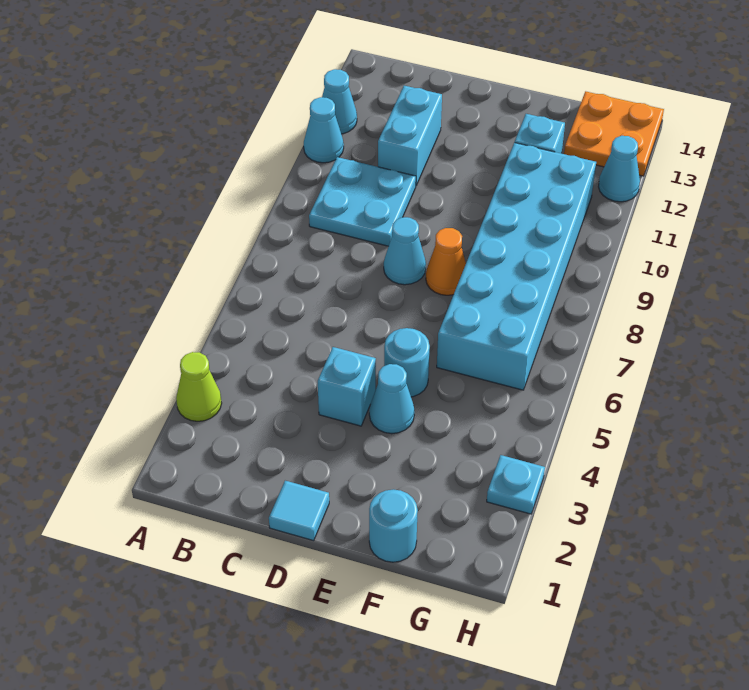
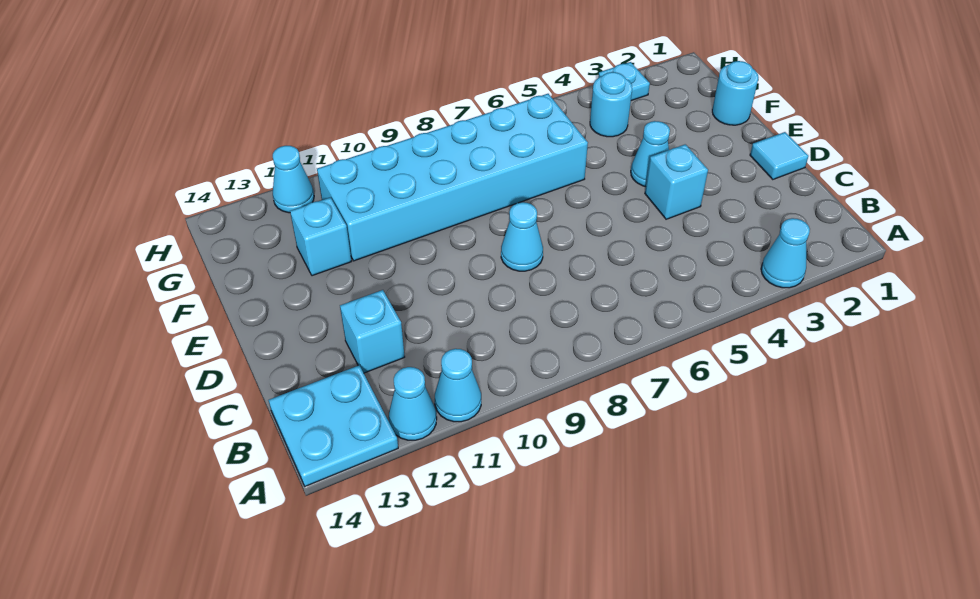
lime cone A3 level 1 -> cyan cone A3 level 1
cyan plate B9:C10 level 1 -> cyan plate A13:B14 level 1
cyan brick C11:C12 level 1 -> cyan brick C12 level 1
cyan round brick E5 level 1 -> cyan round brick G4 level 1
orange cone E8 level 1 -> none
orange plate G13:H14 level 1 -> none

